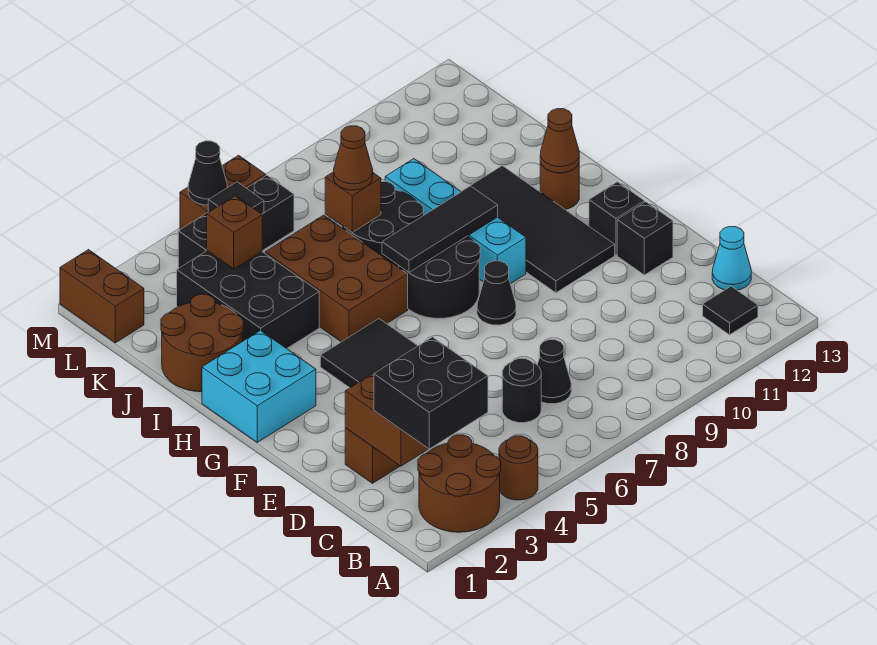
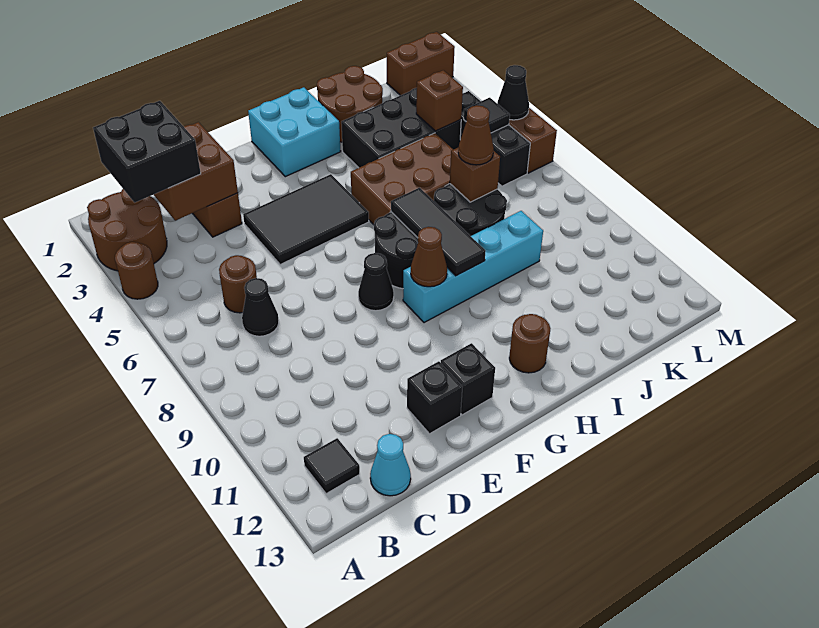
black round brick C6 level 1 -> brown round brick C6 level 1
black tile F10:I11 level 1 -> none
brown cone H12 level 2 -> brown cone G9 level 2

